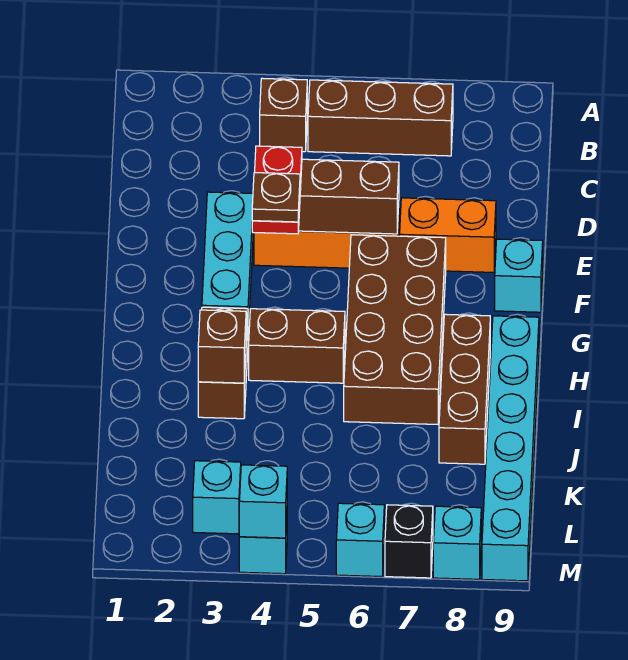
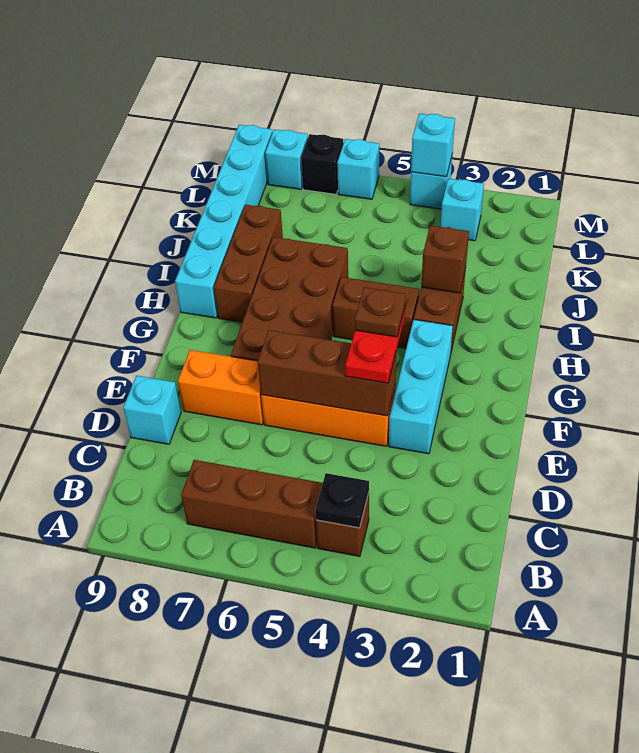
none -> black plate B4 level 2
cyan brick F9 level 1 -> cyan brick D9 level 1

